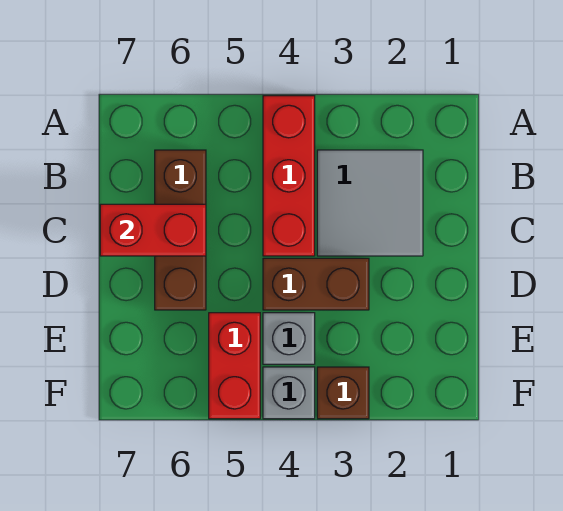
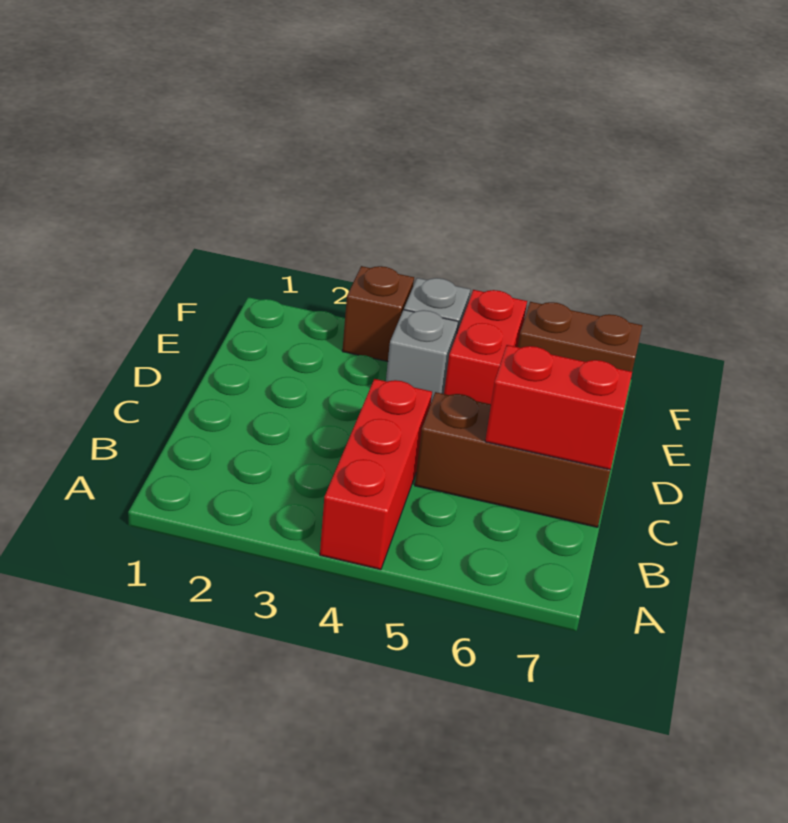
grey tile B2:C3 level 1 -> none
brown brick B6:D6 level 1 -> brown brick C5:C7 level 1
brown brick D3:D4 level 1 -> brown brick F6:F7 level 1

